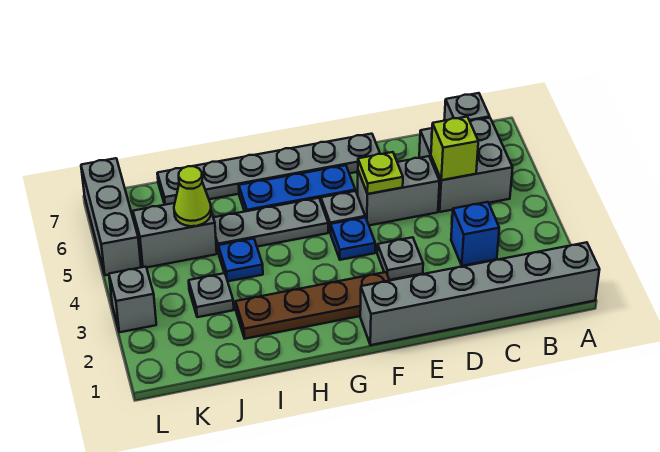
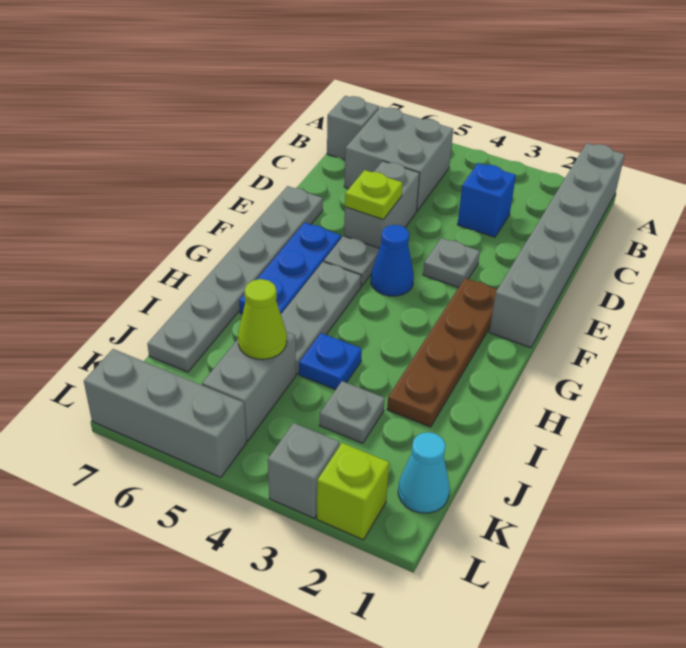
lime brick C5 level 2 -> lime brick L2 level 1
blue plate F4 level 1 -> blue cone F4 level 1
none -> cyan cone K1 level 1

